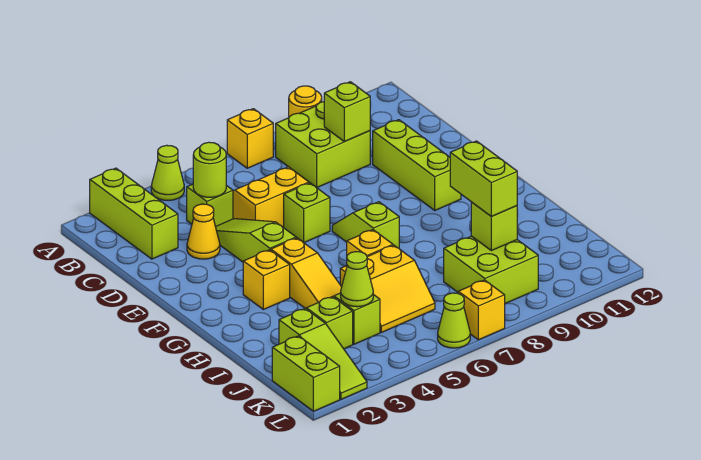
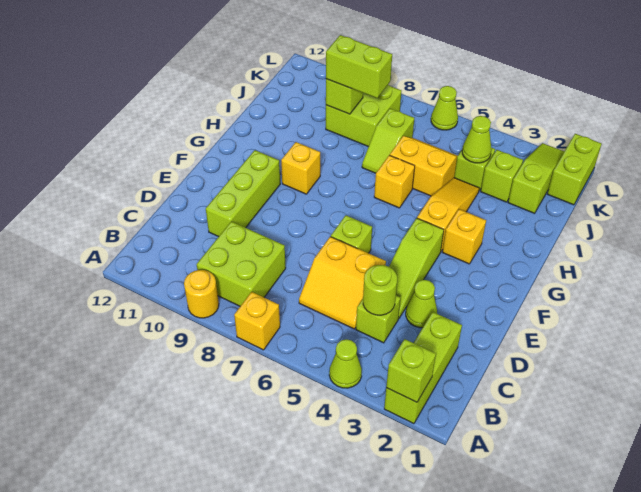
lime brick C9 level 2 -> lime brick A2 level 2
yellow cone D3 level 1 -> lime cone D3 level 1
lime slope F7:G7 level 1 top G -> lime slope I7:J7 level 1 top J
lime brick I9:J9 level 3 -> lime brick J8:J9 level 3
yellow brick L7 level 1 -> yellow brick G9 level 1

